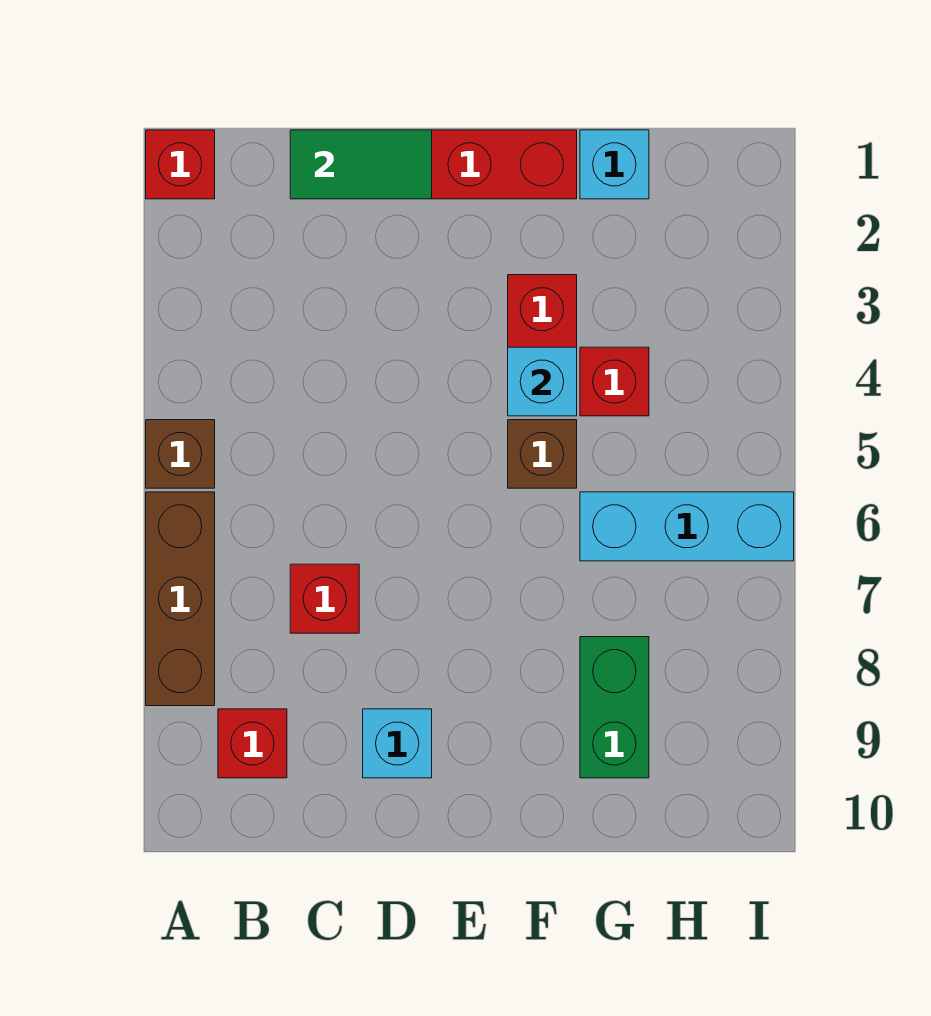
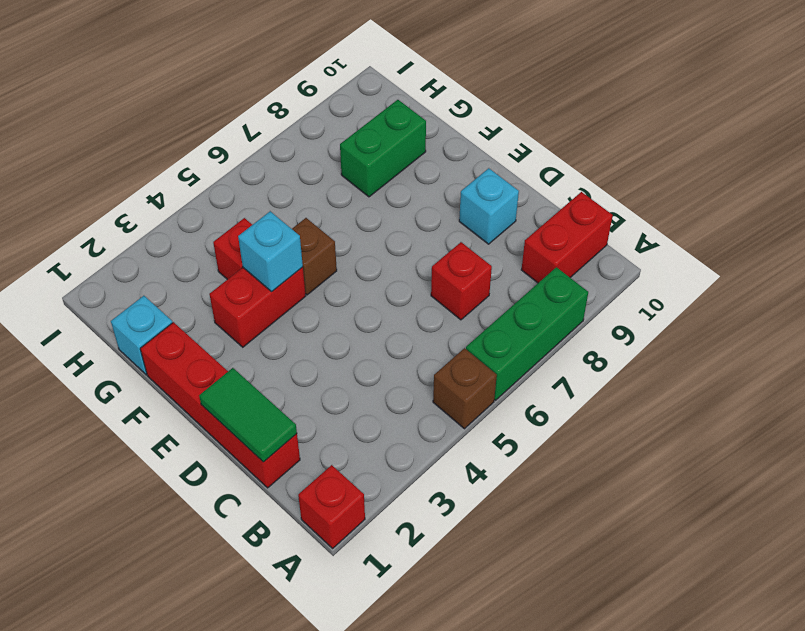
brown brick A6:A8 level 1 -> green brick A6:A8 level 1
red brick B9 level 1 -> red brick B9:B10 level 1
cyan brick G6:I6 level 1 -> none

